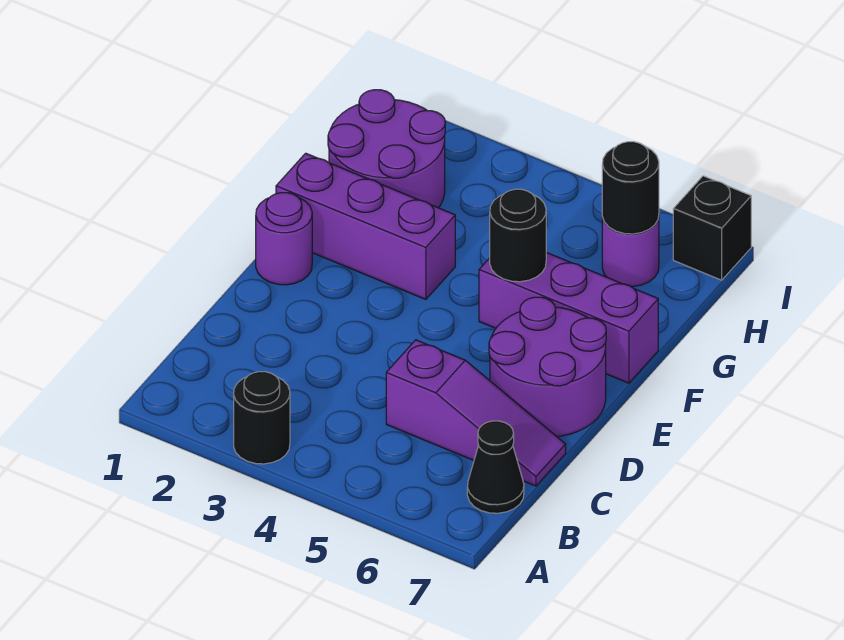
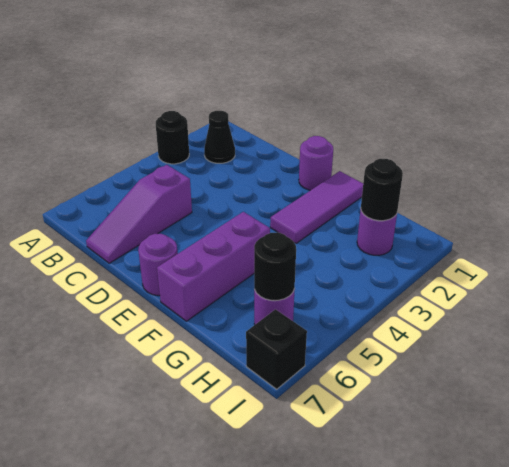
black cone B7 level 1 -> black cone B2 level 1
purple round brick D6:E7 level 1 -> purple round brick E7 level 1
purple brick F1:F3 level 1 -> purple tile F1:F3 level 1
black round brick F5 level 2 -> black round brick H2 level 2
purple round brick G1:H2 level 1 -> purple round brick H2 level 1

